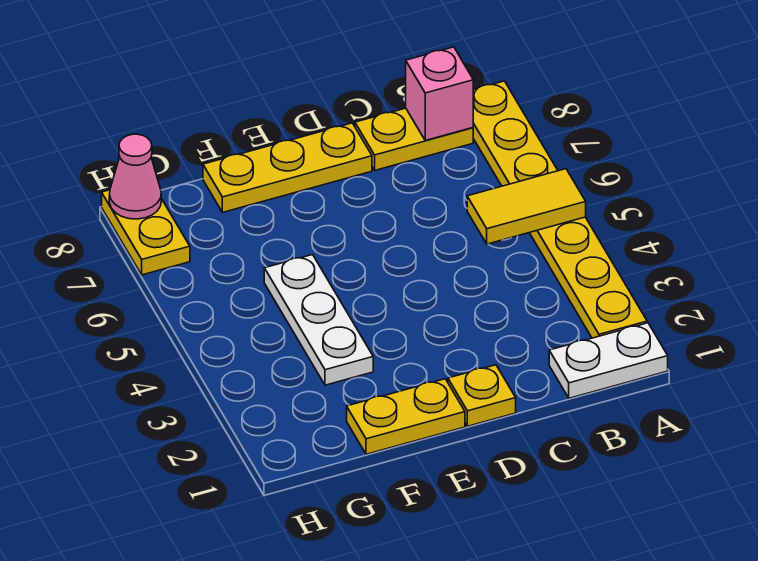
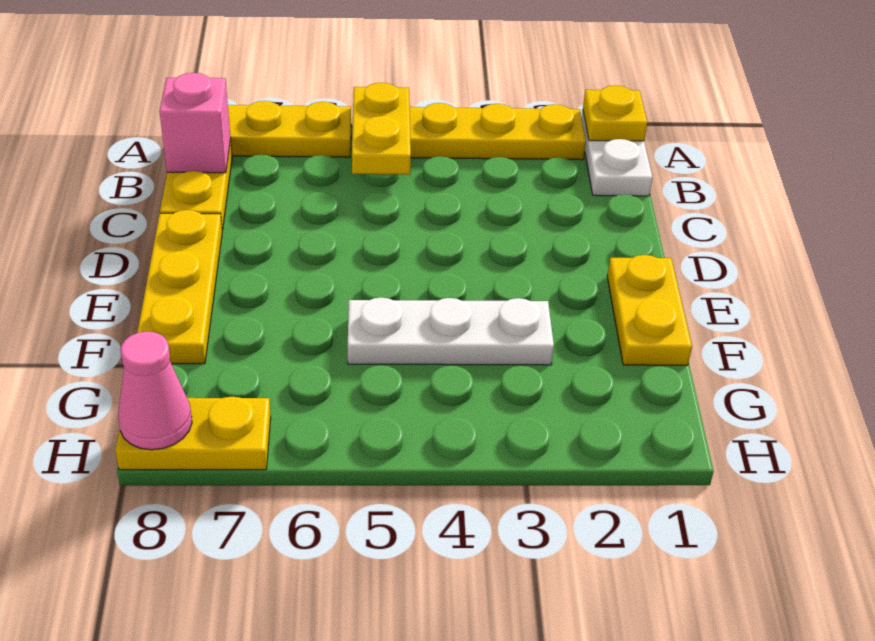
yellow tile A5:B5 level 2 -> yellow plate A5:B5 level 2
yellow plate D1 level 1 -> yellow plate A1 level 2

